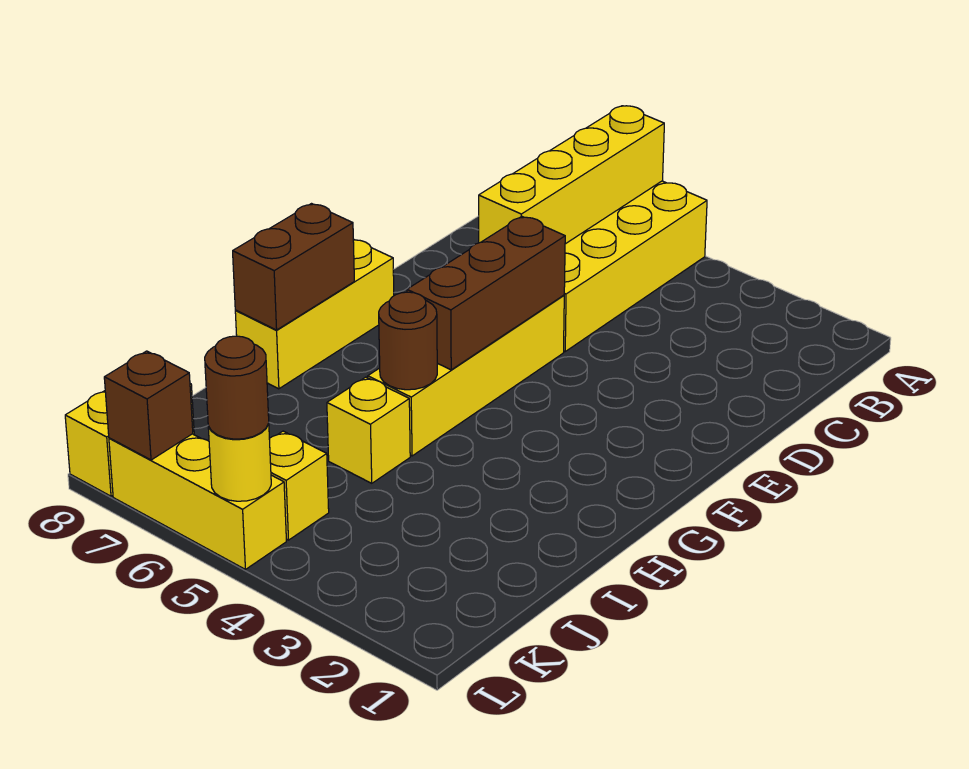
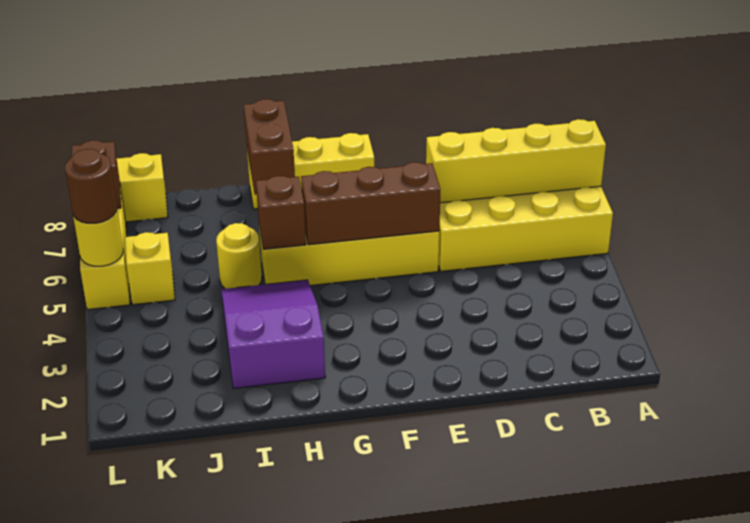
brown brick G8:H8 level 2 -> brown brick H7:H8 level 2
none -> purple slope H2:I4 level 1 top 2
brown round brick H5 level 2 -> brown brick H5 level 2
yellow brick I5 level 1 -> yellow round brick I5 level 1

